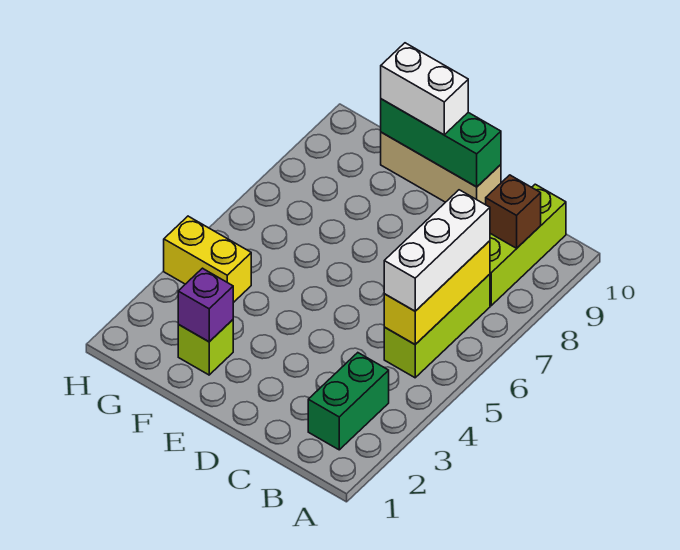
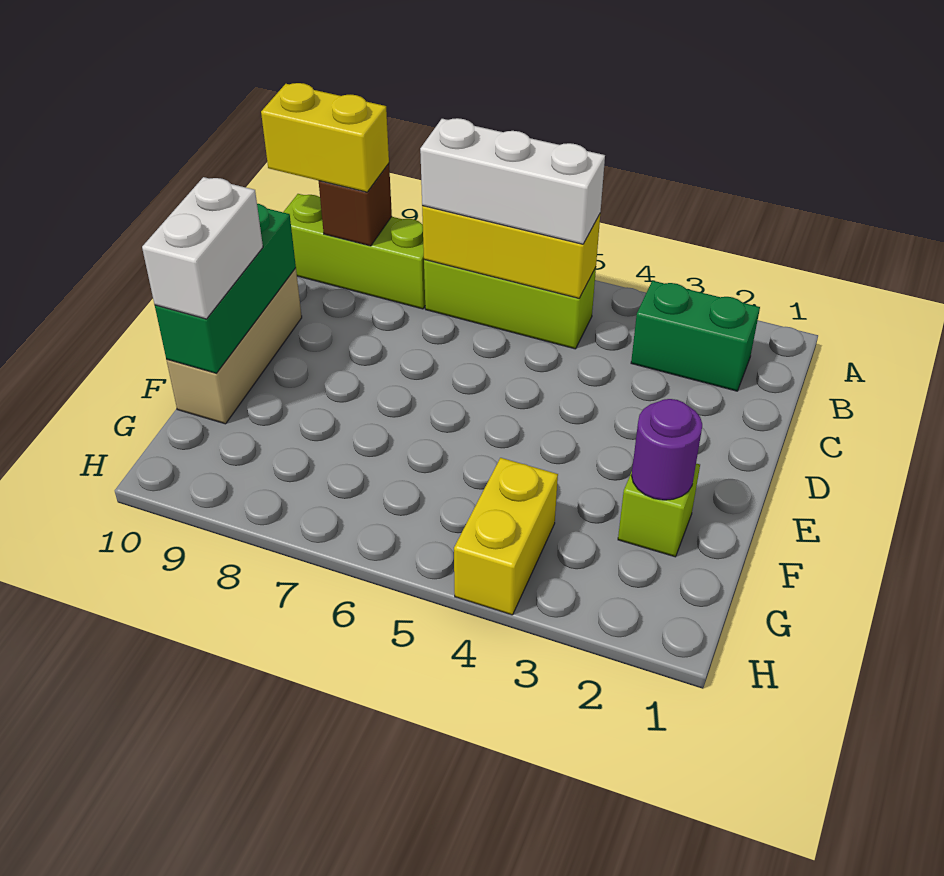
none -> yellow brick B9:B10 level 3
purple brick F2 level 2 -> purple round brick F2 level 2

